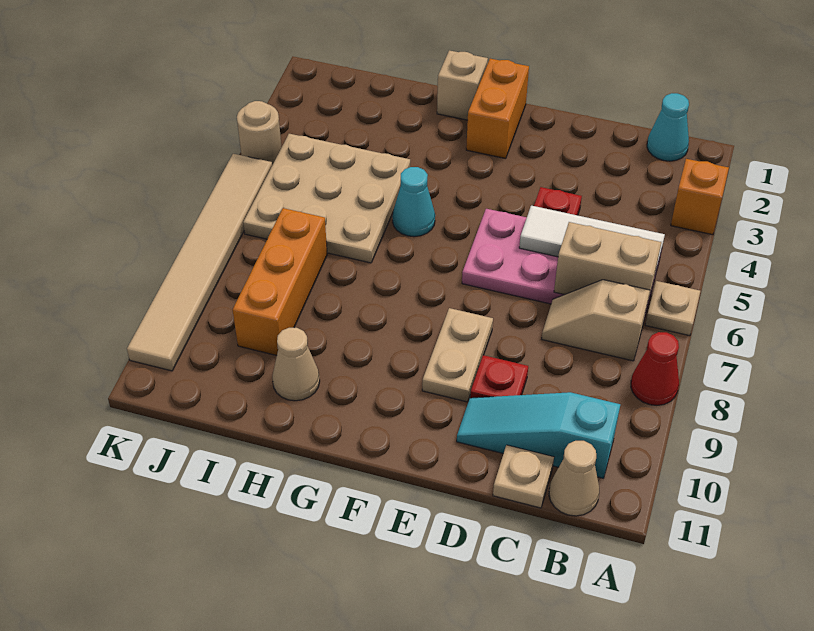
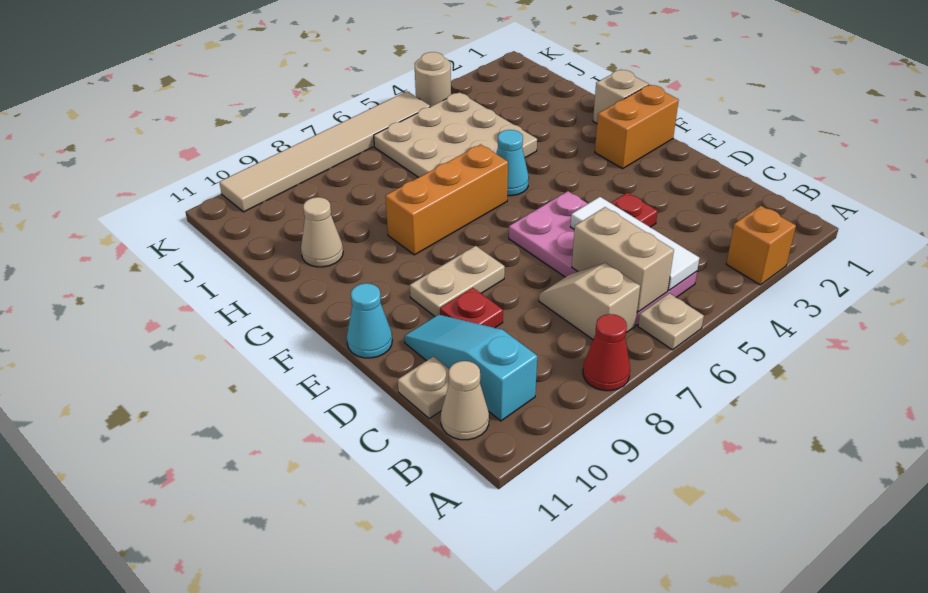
cyan cone B1 level 1 -> cyan cone E11 level 1
orange brick I7:I9 level 1 -> orange brick G6:G8 level 1

